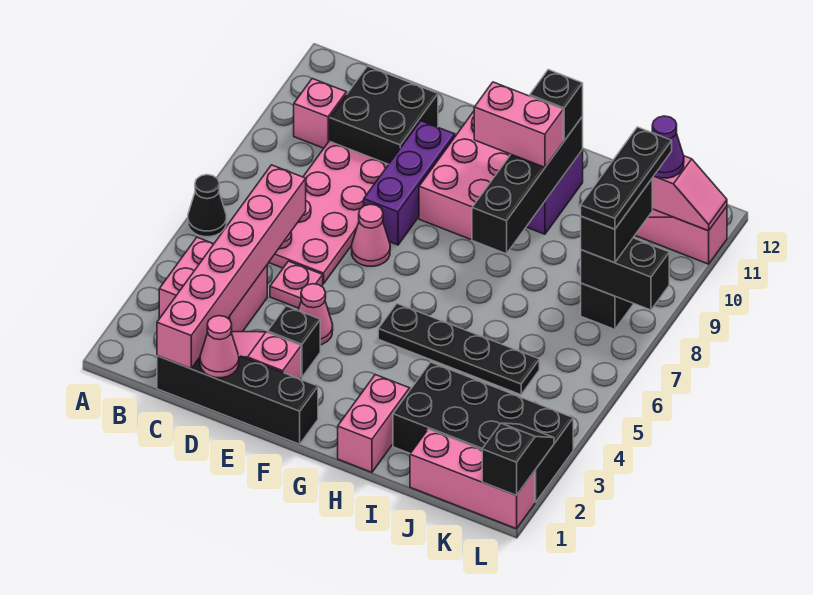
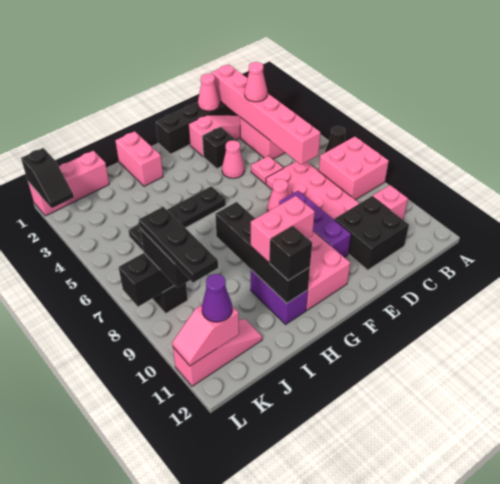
none -> pink brick A7:B8 level 1
none -> pink cone C3 level 3
black brick I2:L3 level 1 -> none

